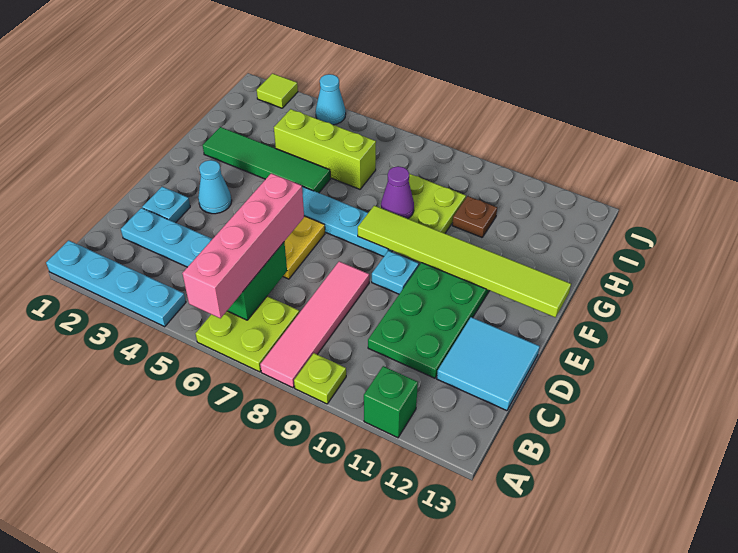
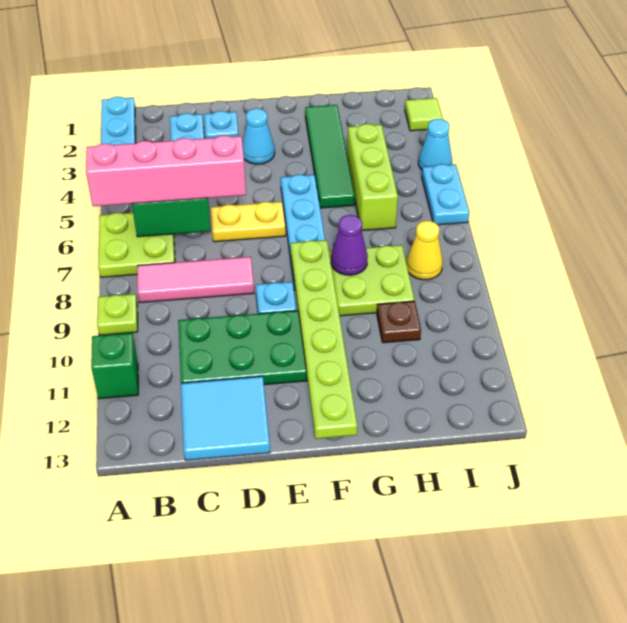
pink tile A8:D8 level 1 -> pink tile B8:D8 level 1
lime tile F8:F13 level 2 -> lime plate F8:F13 level 2
none -> yellow cone I8 level 1
none -> cyan plate J5:J6 level 1

